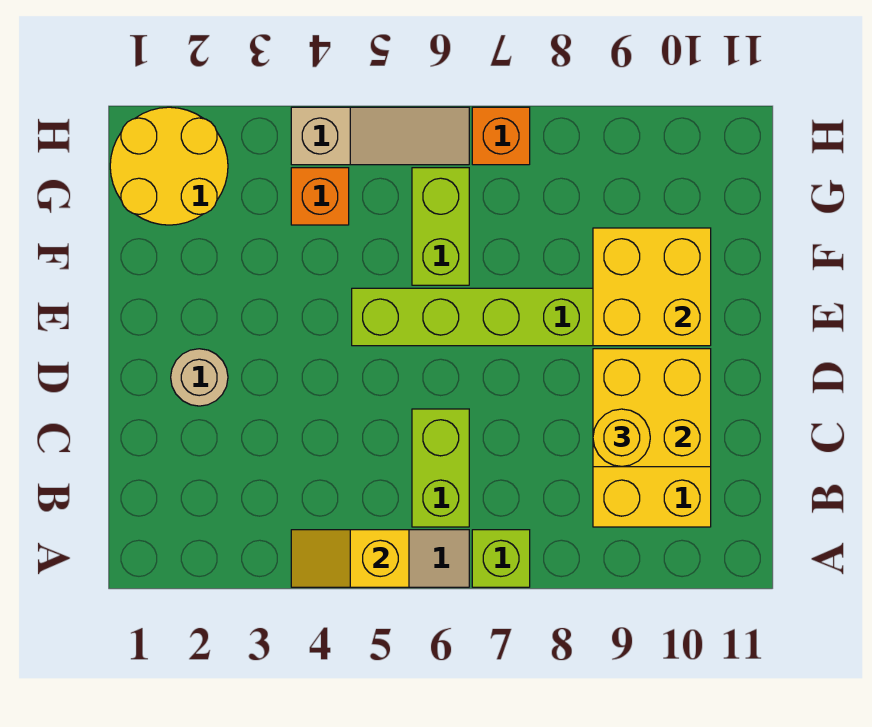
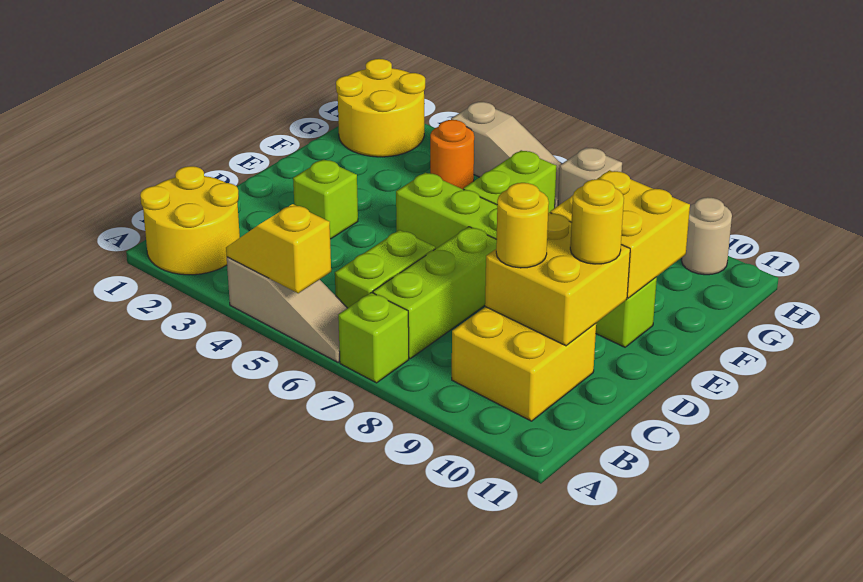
none -> yellow round brick A1:B2 level 1
none -> lime brick B7:D7 level 1
tan round brick D2 level 1 -> tan round brick H10 level 1
none -> lime brick D3 level 1
none -> yellow round brick D10 level 3
orange brick G4 level 1 -> orange round brick G4 level 1
orange brick H7 level 1 -> tan brick H7 level 1

